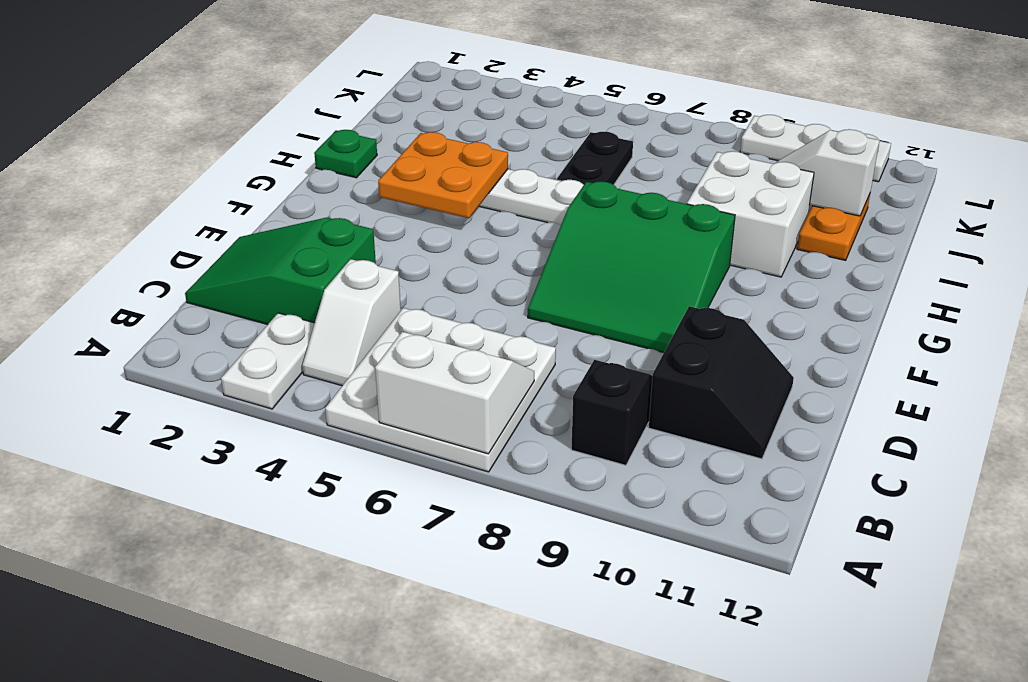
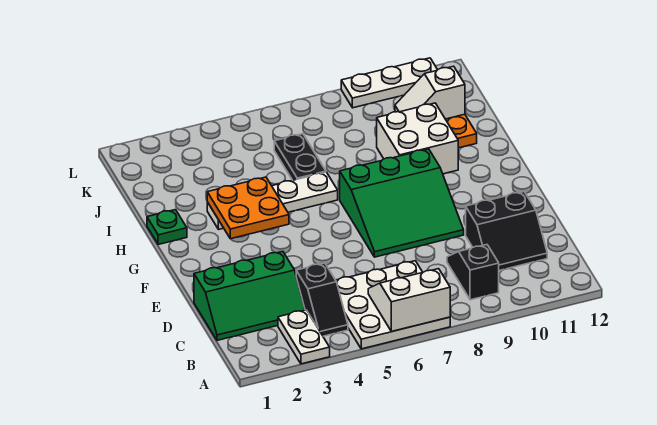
white slope B4:C4 level 1 top C -> black slope B4:C4 level 1 top C
green slope C1:D3 level 1 top 3 -> green slope C1:D3 level 1 top D
black slope C10:D11 level 1 top 10 -> black slope C10:D11 level 1 top D

